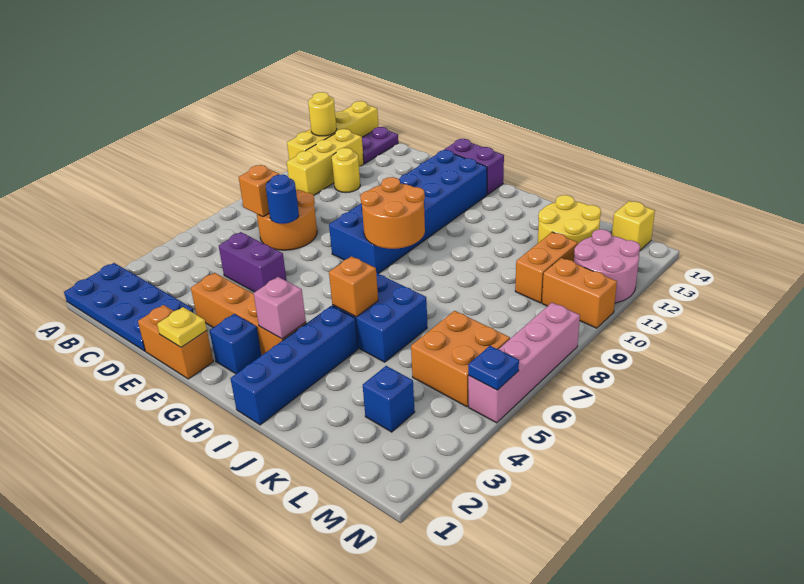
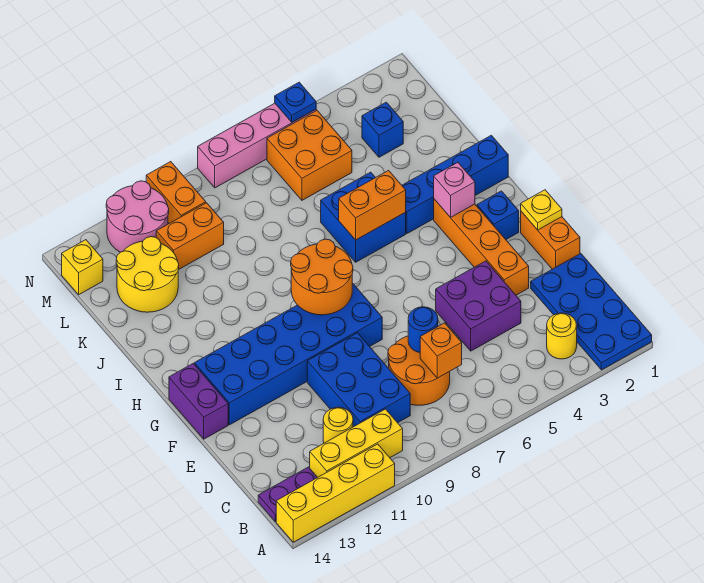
yellow round brick A12 level 2 -> yellow round brick B3 level 1
none -> blue brick C9:E10 level 1
purple brick D5:E5 level 1 -> purple brick D4:E5 level 1
orange brick I5 level 2 -> orange brick I5:I6 level 2

